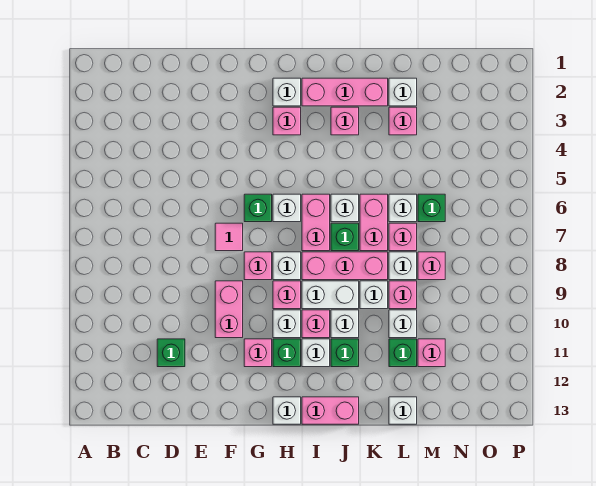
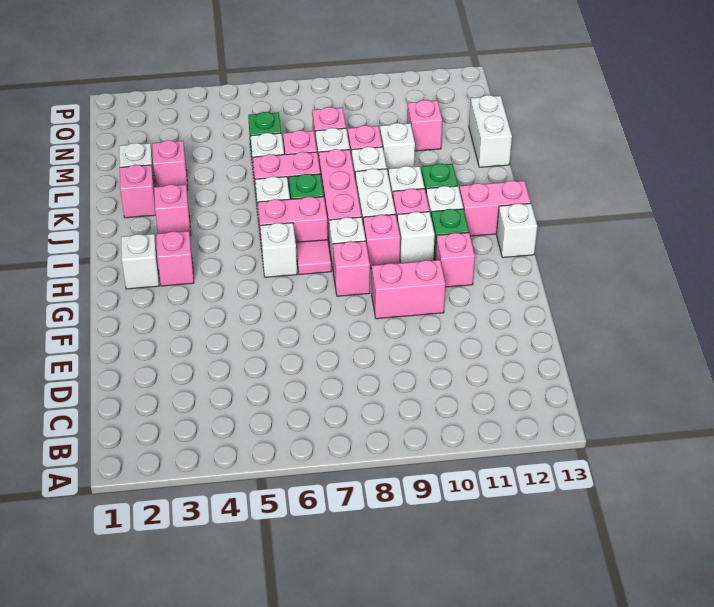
green brick D11 level 1 -> none
pink tile F7 level 1 -> pink tile H7 level 1
green brick G6 level 1 -> none
pink brick I2:K2 level 1 -> pink brick K2 level 1
pink brick I13:J13 level 1 -> pink brick I12:I13 level 1
green brick L11 level 1 -> none
white brick L13 level 1 -> white brick L13:M13 level 1

